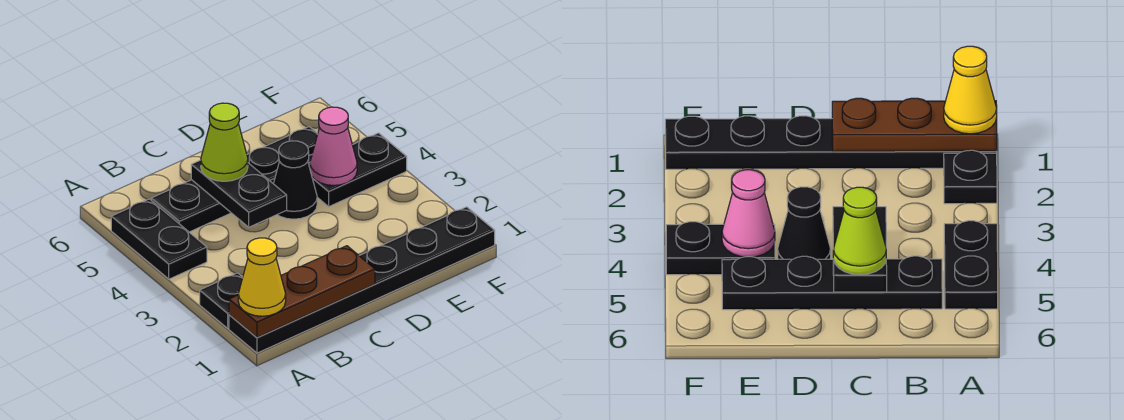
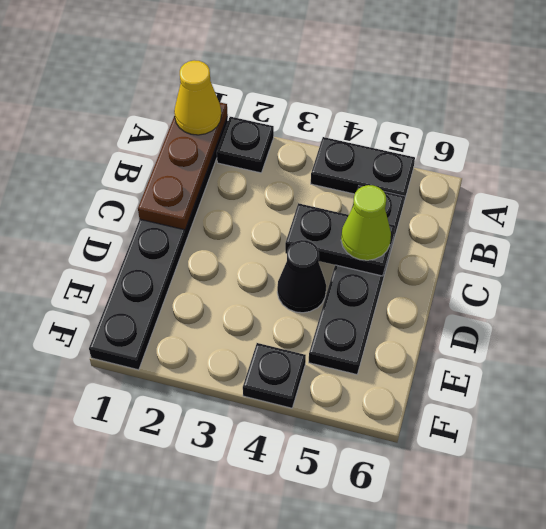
black plate E4:F4 level 1 -> black plate F4 level 1
pink cone E4 level 2 -> none

